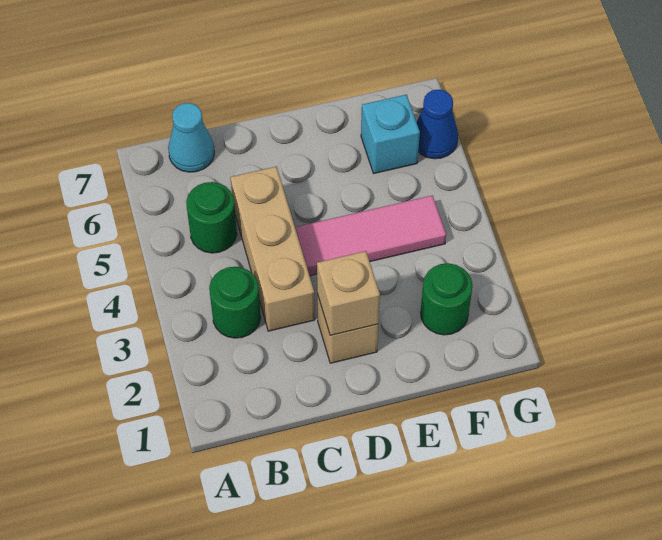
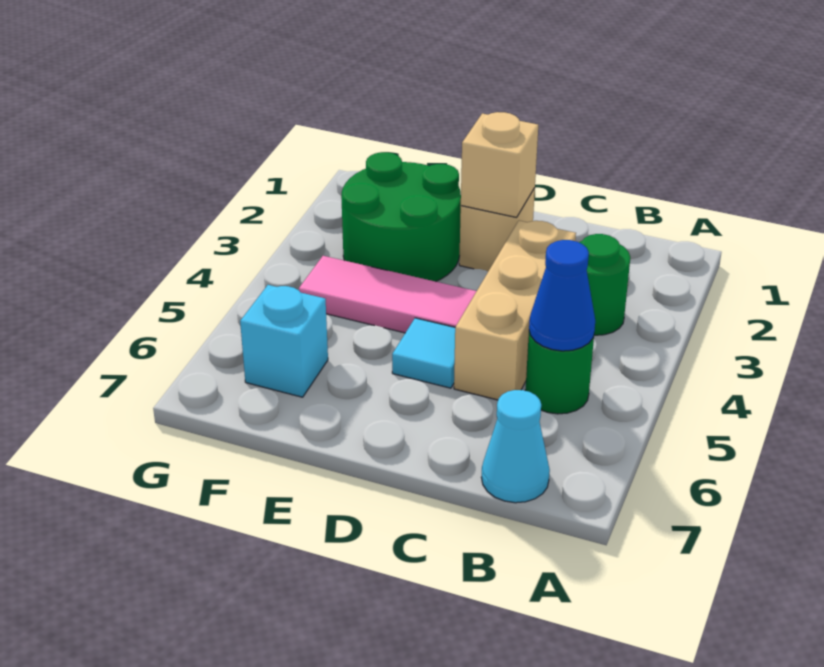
none -> cyan tile D5 level 1
green round brick F2 level 1 -> green round brick E2:F3 level 1
blue cone G6 level 1 -> blue cone B5 level 2

